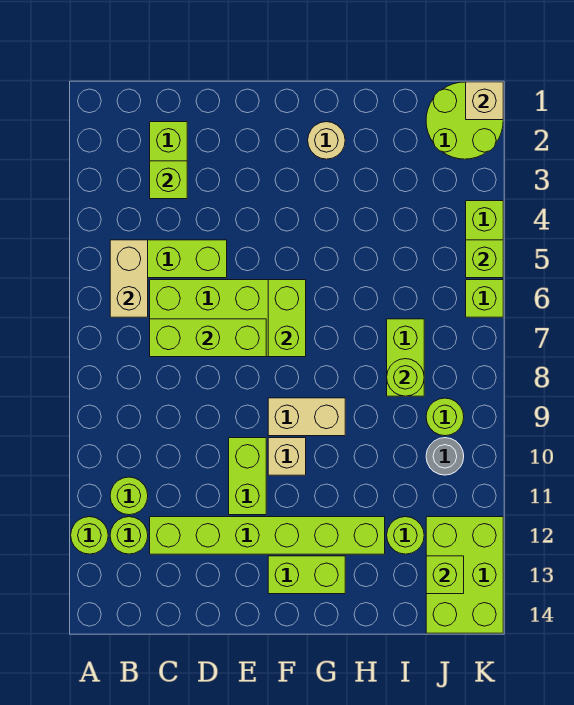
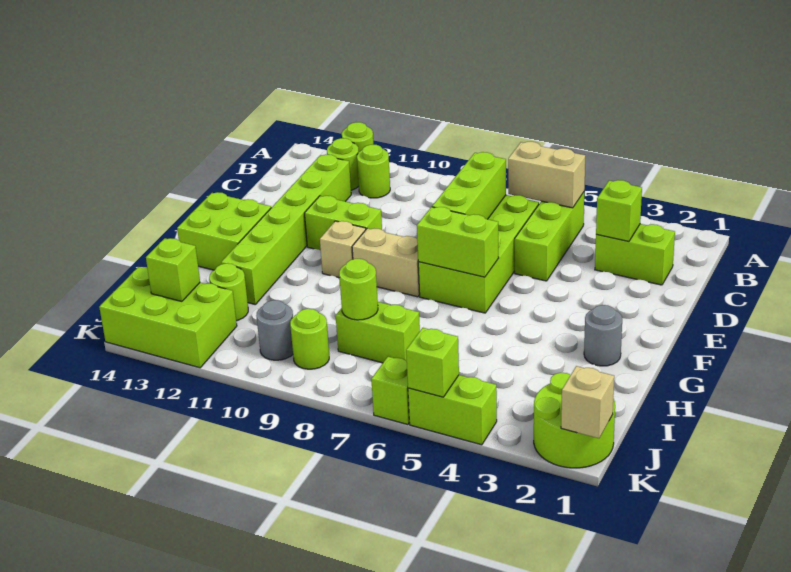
tan brick F9:G9 level 1 -> tan brick F8:F9 level 1
lime brick F13:G13 level 1 -> lime brick F13:G14 level 1
tan round brick G2 level 1 -> grey round brick G2 level 1

